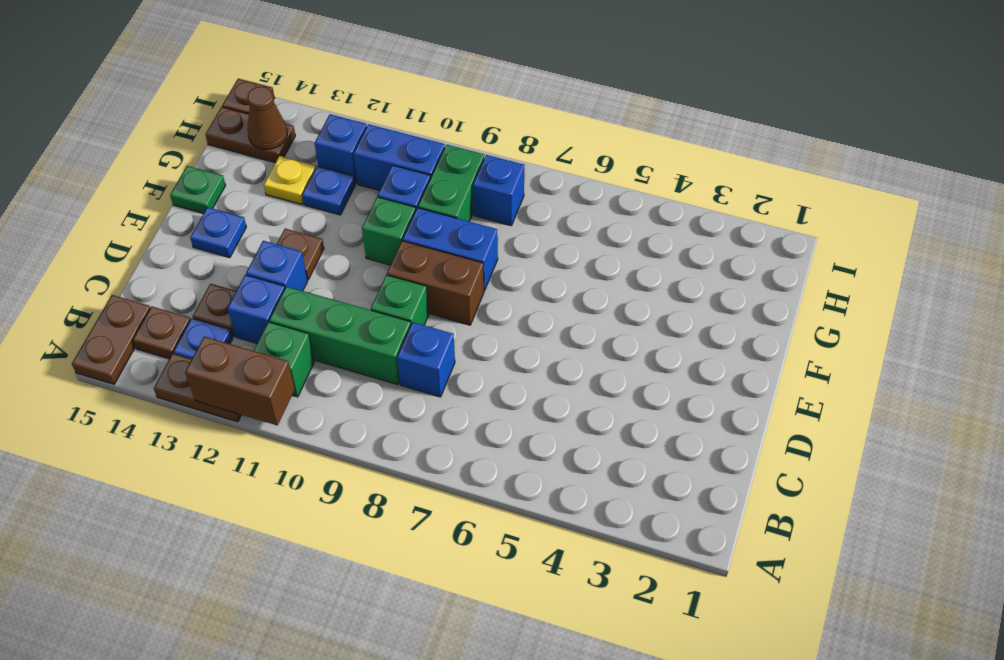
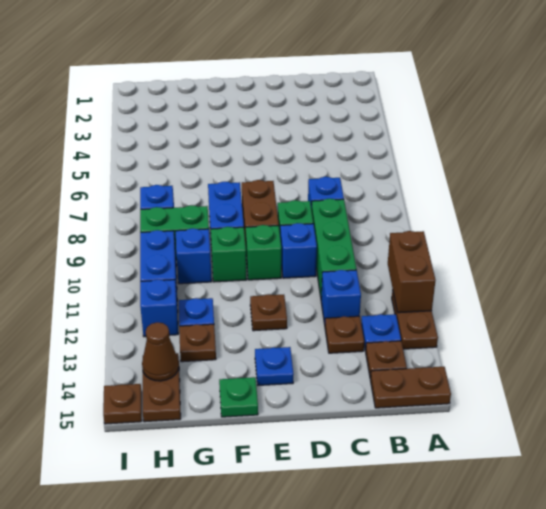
green brick B11 level 1 -> green brick E10 level 1
blue brick D12 level 1 -> blue brick D10 level 1
yellow plate G13 level 1 -> brown plate G13 level 1

